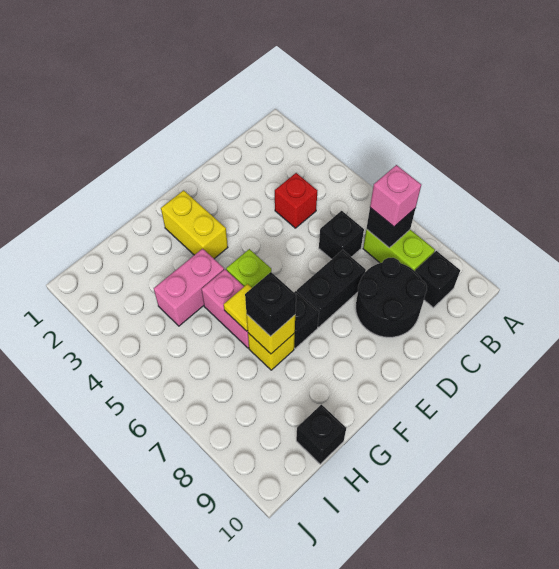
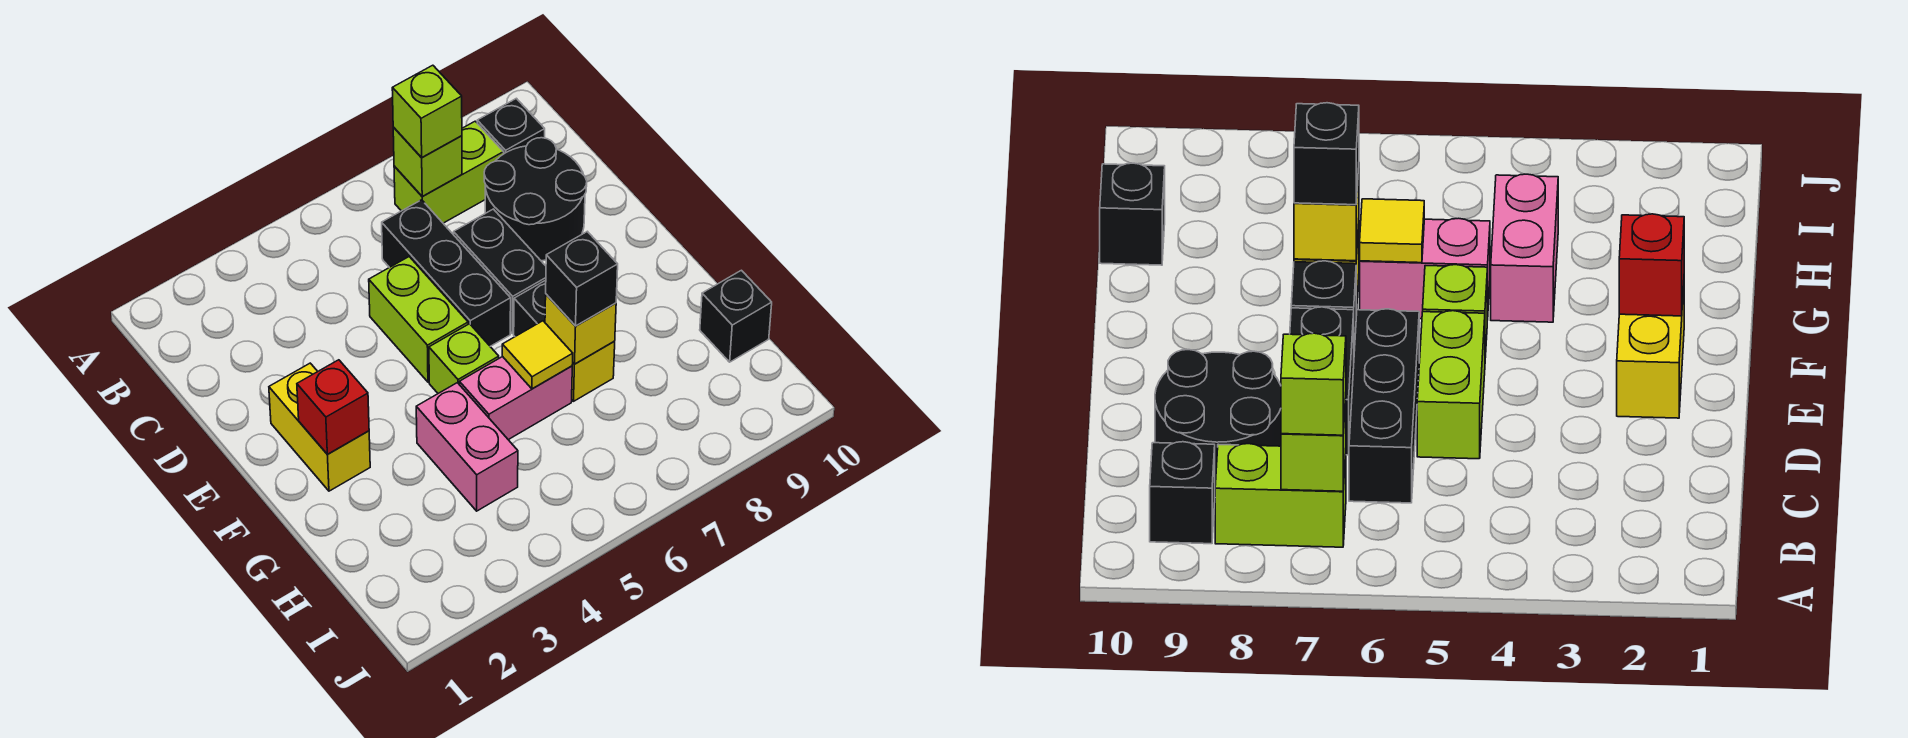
black brick B7 level 2 -> lime brick B7 level 2
pink brick B7 level 3 -> lime brick B7 level 3
red brick C4 level 1 -> red brick F2 level 2
black brick C6 level 1 -> black brick C6:E6 level 1
none -> lime brick D5:E5 level 1
yellow brick F2:F3 level 1 -> yellow brick E2:F2 level 1

